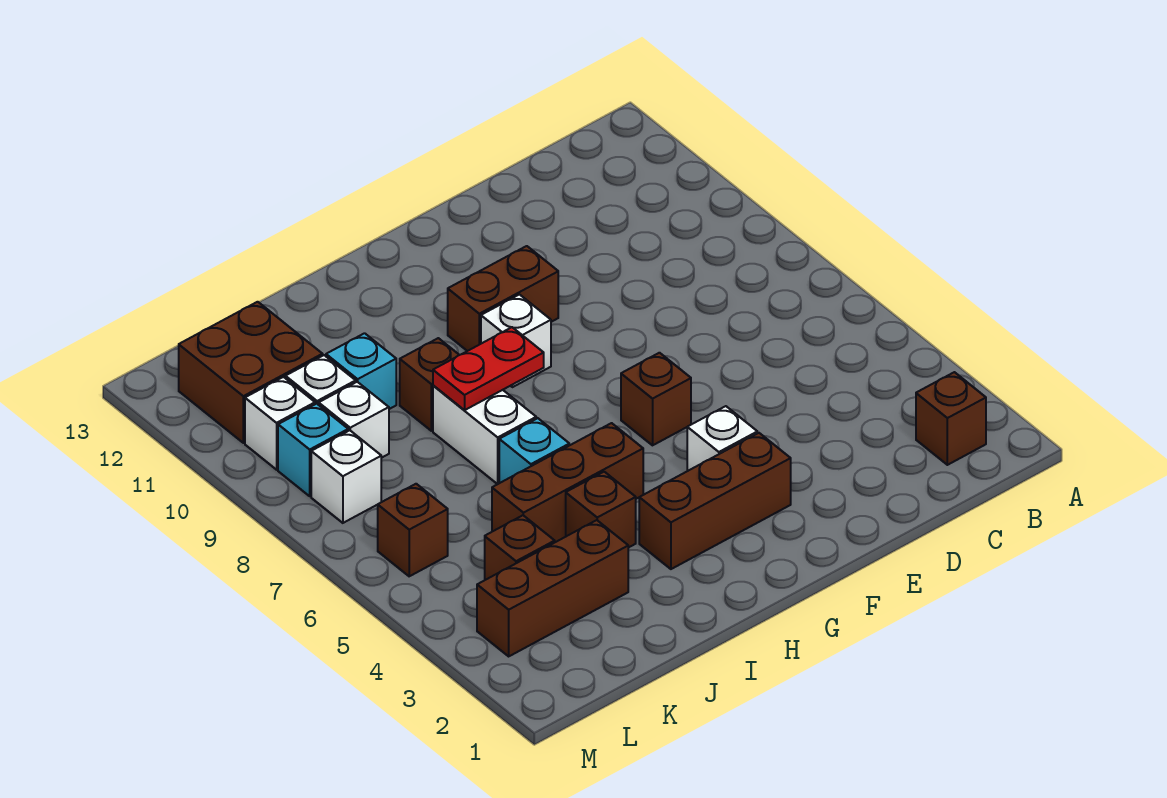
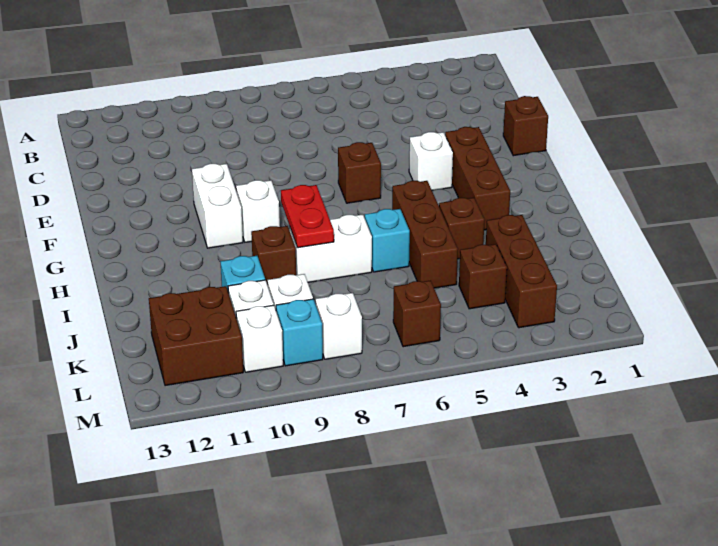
brown brick B2 level 1 -> brown brick E1 level 1
brown brick F10:G10 level 1 -> white brick F10:G10 level 1

